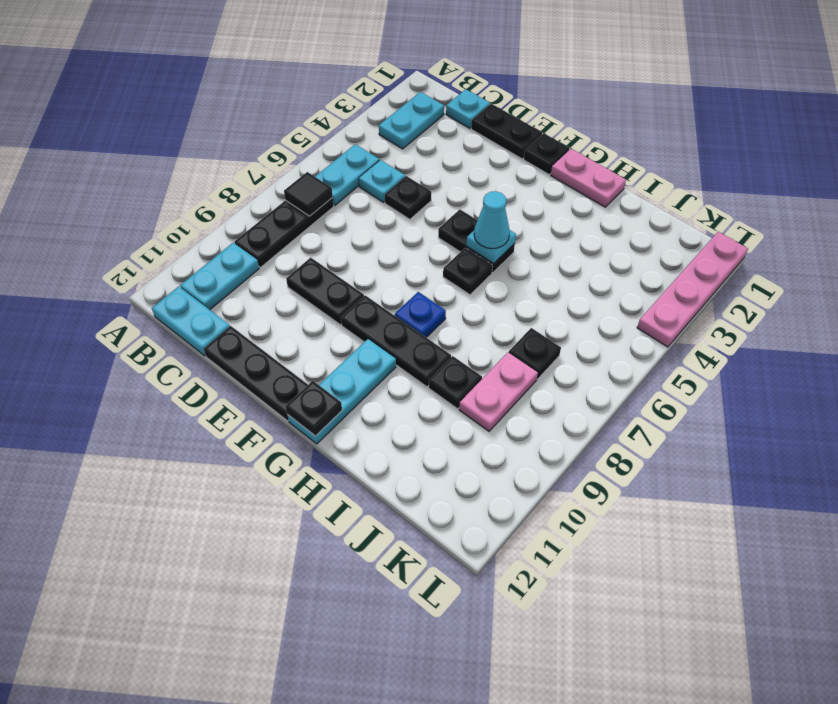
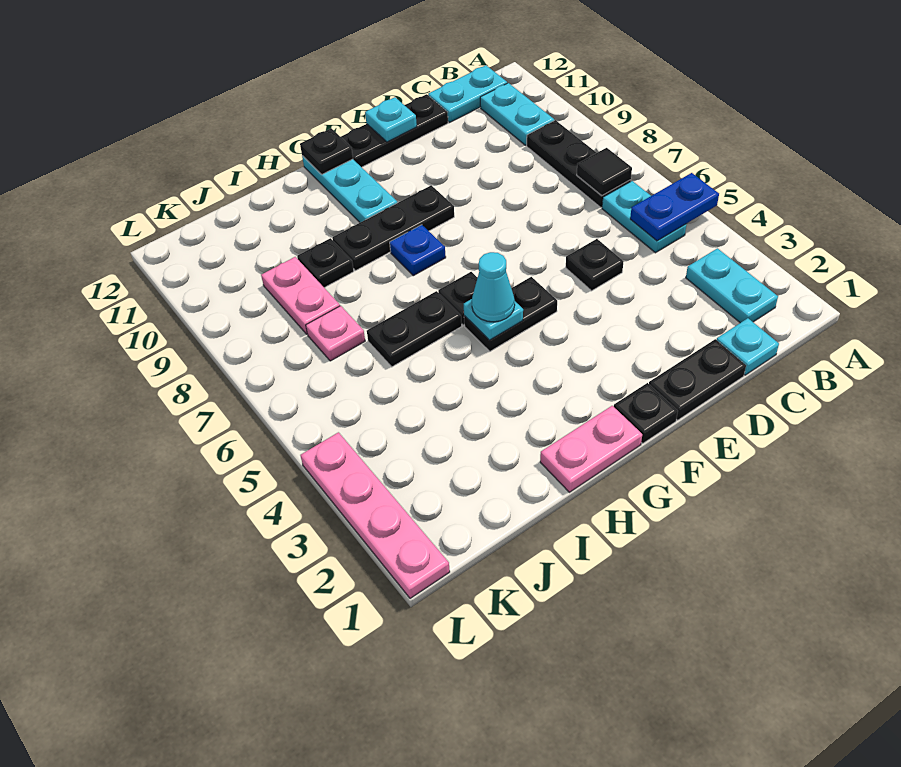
none -> blue plate A5:B5 level 2
cyan plate C5 level 1 -> cyan plate E12 level 2
black plate D9:E9 level 1 -> black plate H6:I6 level 1
black plate J7 level 1 -> pink plate J7 level 1

